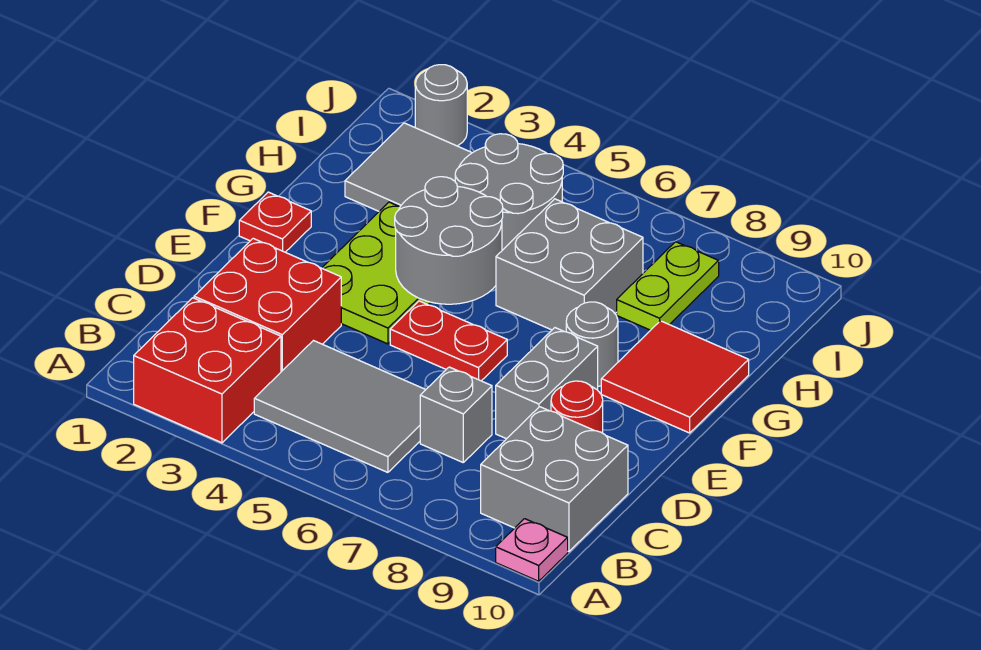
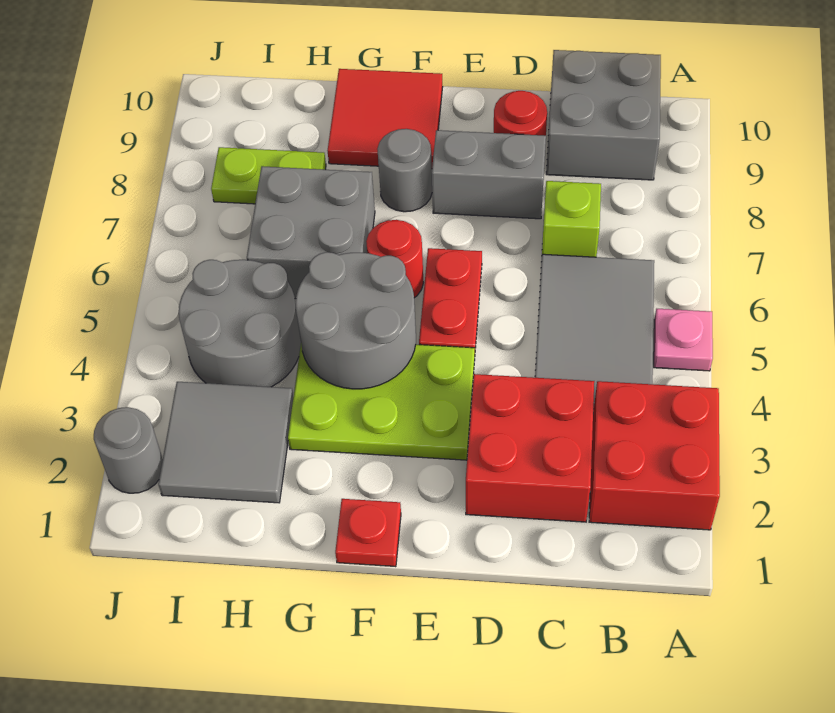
pink plate A10 level 1 -> pink plate A5 level 1
grey brick C7 level 1 -> lime brick C7 level 1
none -> red round brick F6 level 1

